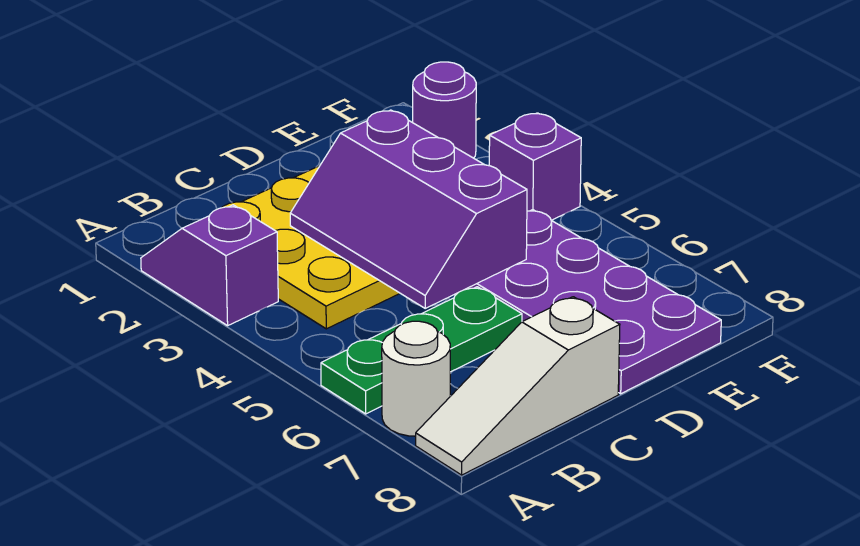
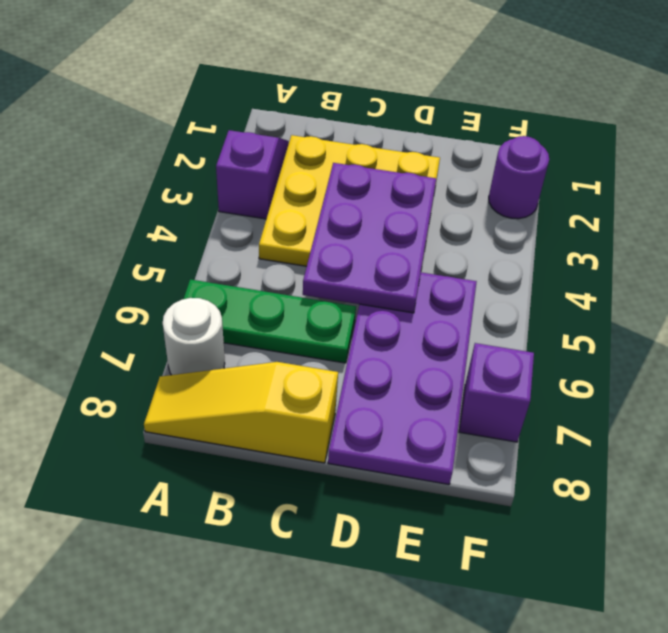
white slope A8:C8 level 1 top C -> yellow slope A8:C8 level 1 top C
purple slope C3:D5 level 2 top D -> purple plate C3:D5 level 2
purple brick F4 level 1 -> purple brick F7 level 1

